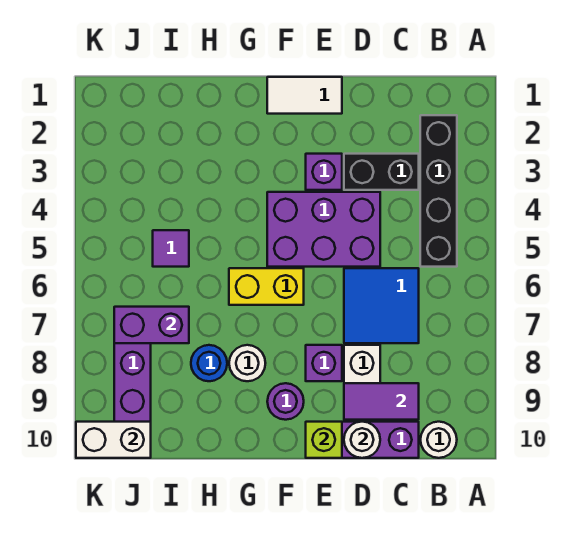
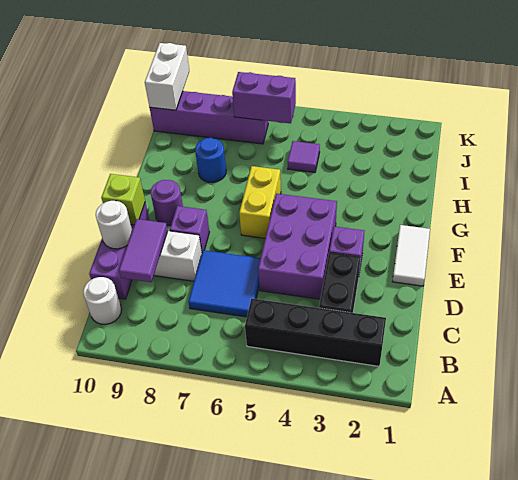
white round brick G8 level 1 -> none
purple brick I7:J7 level 2 -> purple brick J6:J7 level 2

